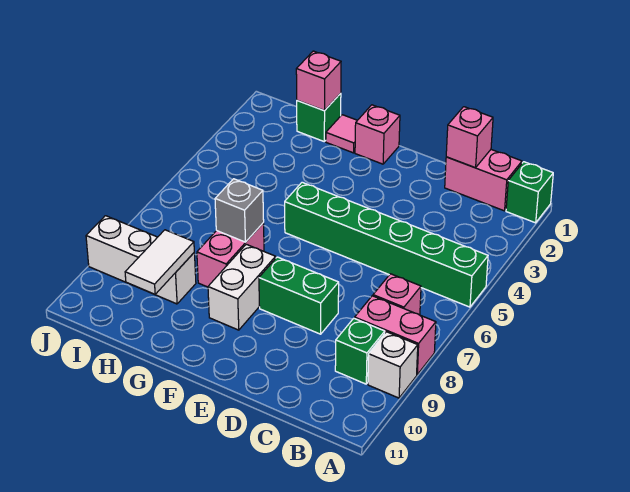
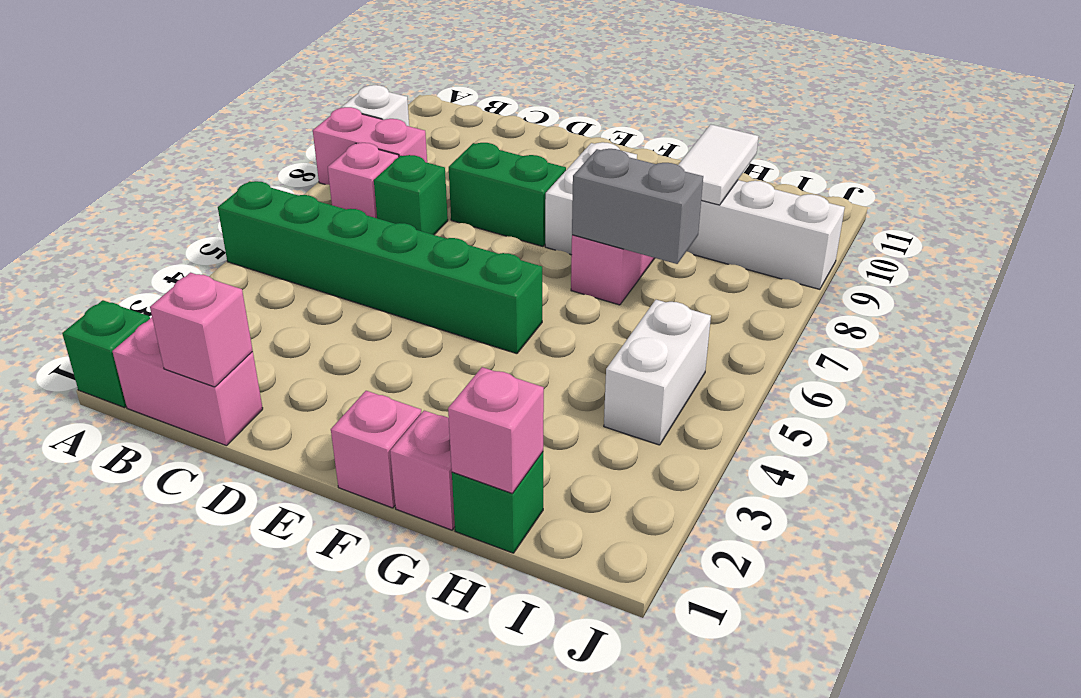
green brick B9 level 1 -> green brick C7 level 1
pink tile G1 level 1 -> pink brick G1 level 1
grey brick G7 level 2 -> grey brick G7:H7 level 2
none -> white brick I4:I5 level 1

